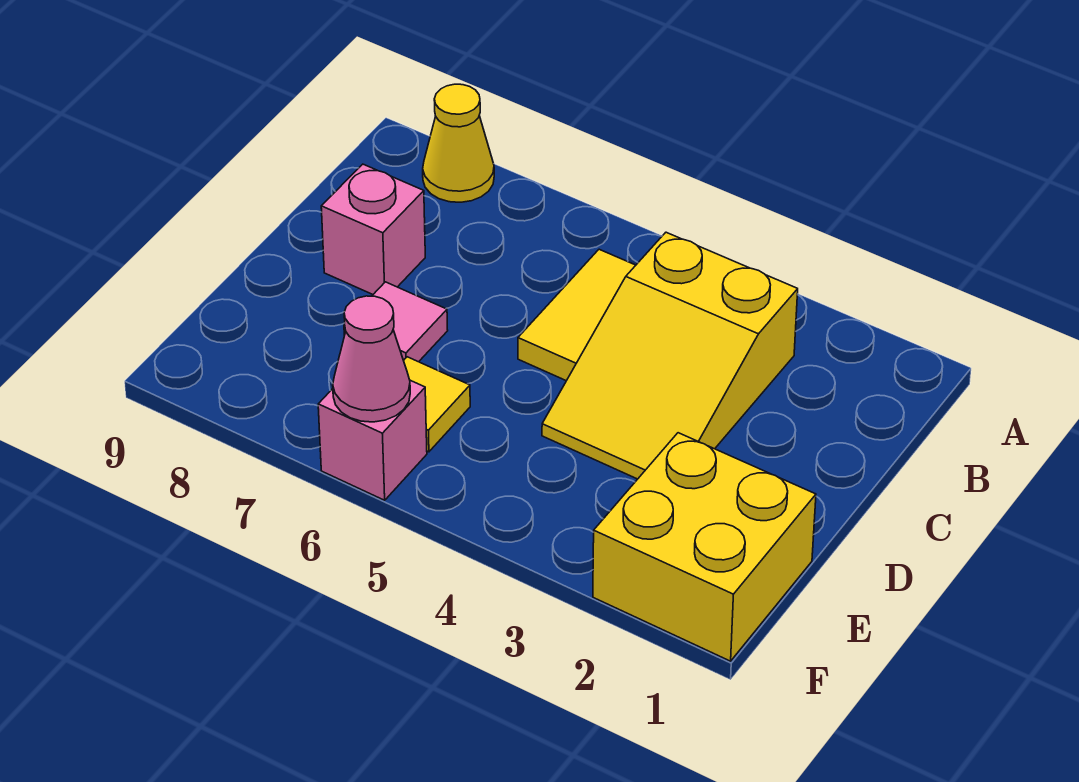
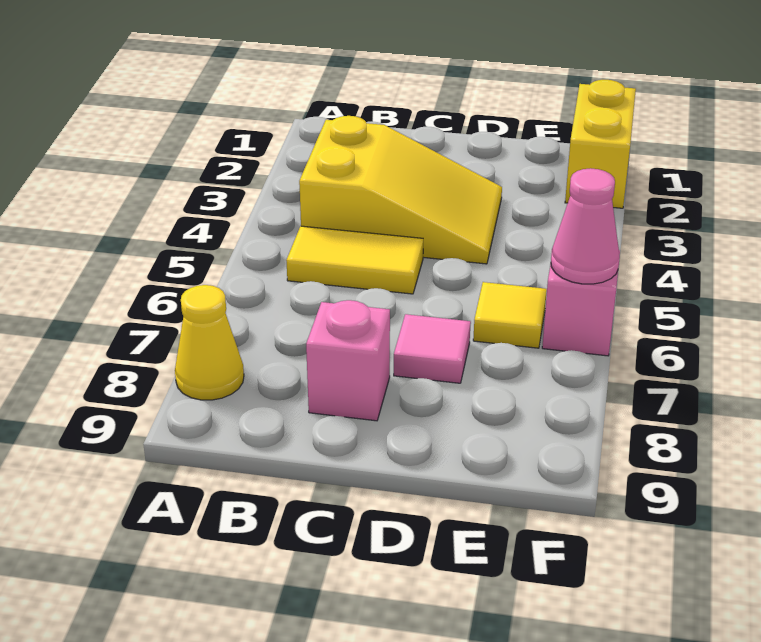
yellow brick E1:F2 level 1 -> yellow brick F1:F2 level 1

